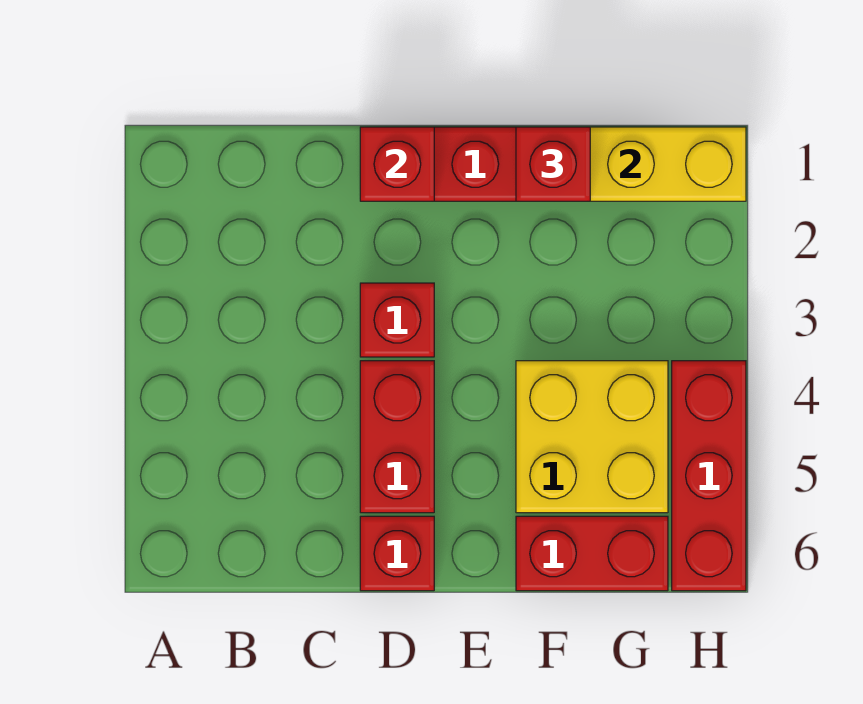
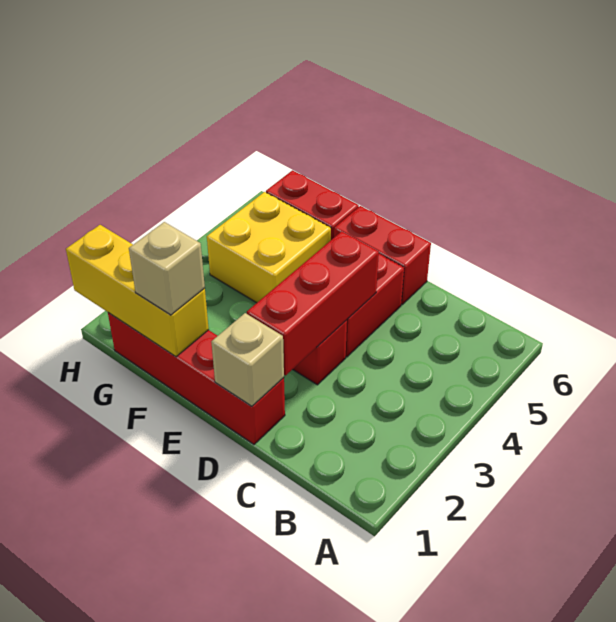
red brick D1 level 2 -> tan brick D1 level 2
red brick D6 level 1 -> red brick D6:E6 level 1
red brick F1 level 3 -> tan brick F1 level 3
red brick H4:H6 level 1 -> red brick D2:D4 level 2

